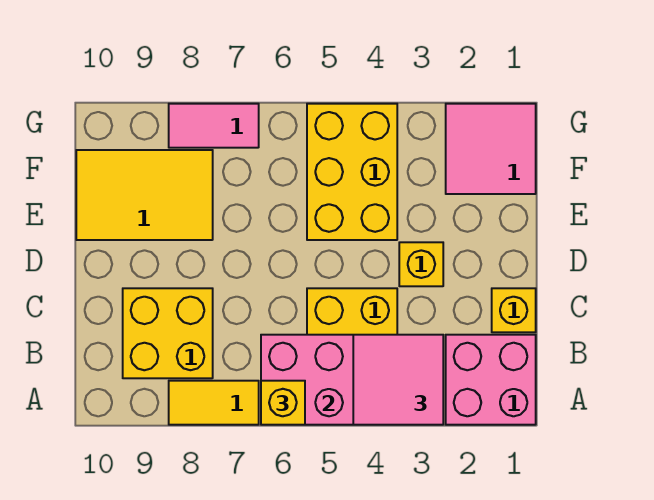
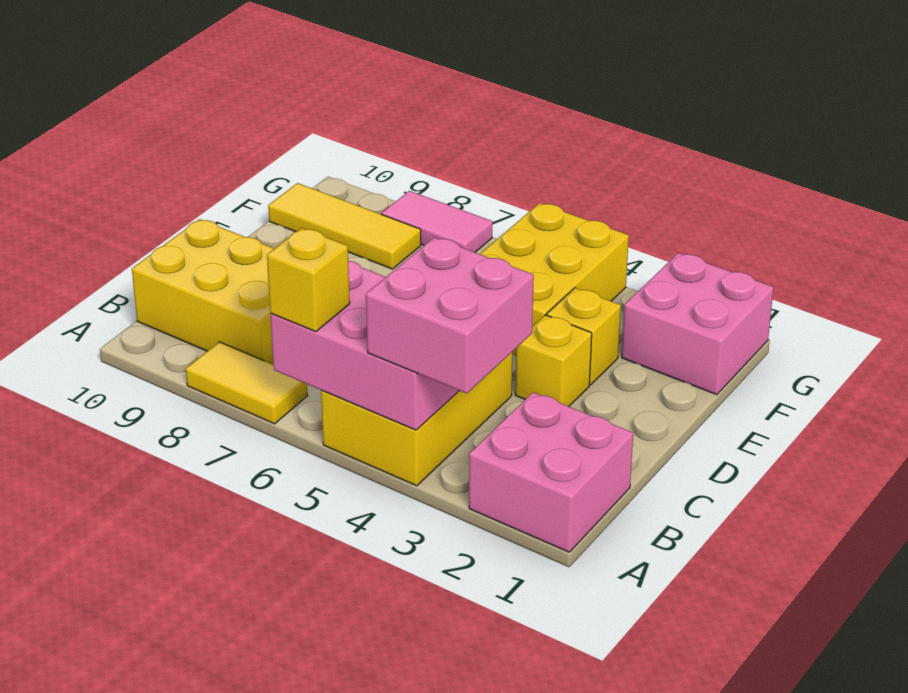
pink tile A3:B4 level 3 -> pink brick A3:B4 level 3
yellow brick B8:C9 level 1 -> yellow brick B8:C10 level 1
yellow brick C1 level 1 -> yellow brick E3 level 1
yellow tile E8:F10 level 1 -> yellow tile F8:F10 level 1
pink tile F1:G2 level 1 -> pink brick F1:G2 level 1

